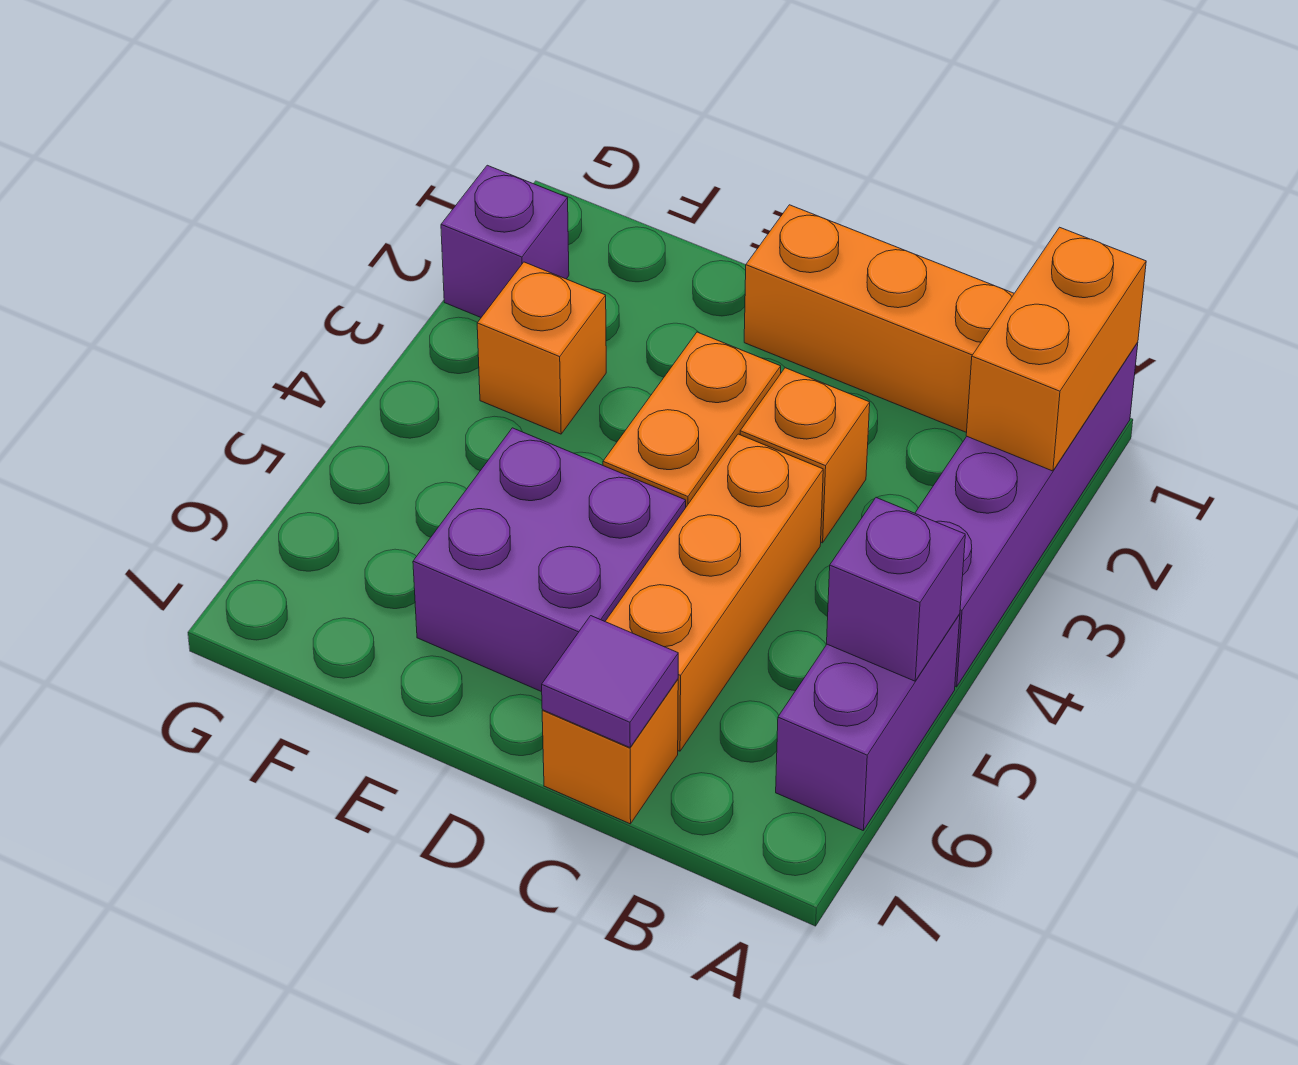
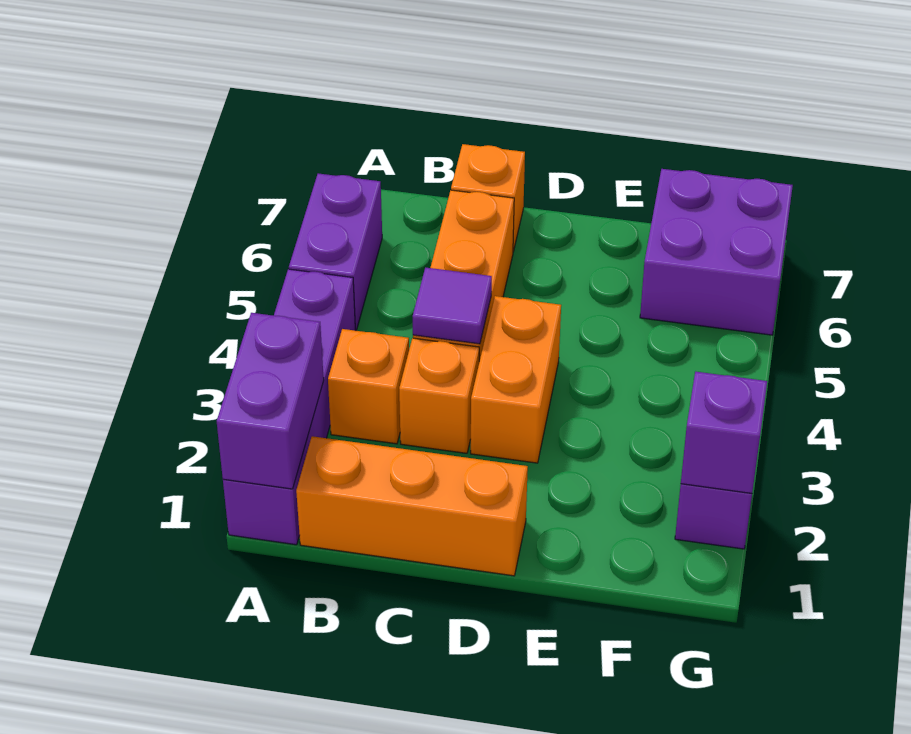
orange brick A1:A2 level 2 -> purple brick A1:A2 level 2
purple brick A5 level 2 -> purple brick G2 level 2
purple tile C7 level 2 -> purple tile C4 level 2
purple brick D5:E6 level 1 -> purple brick F6:G7 level 1
orange brick F3 level 1 -> orange brick B3 level 1

